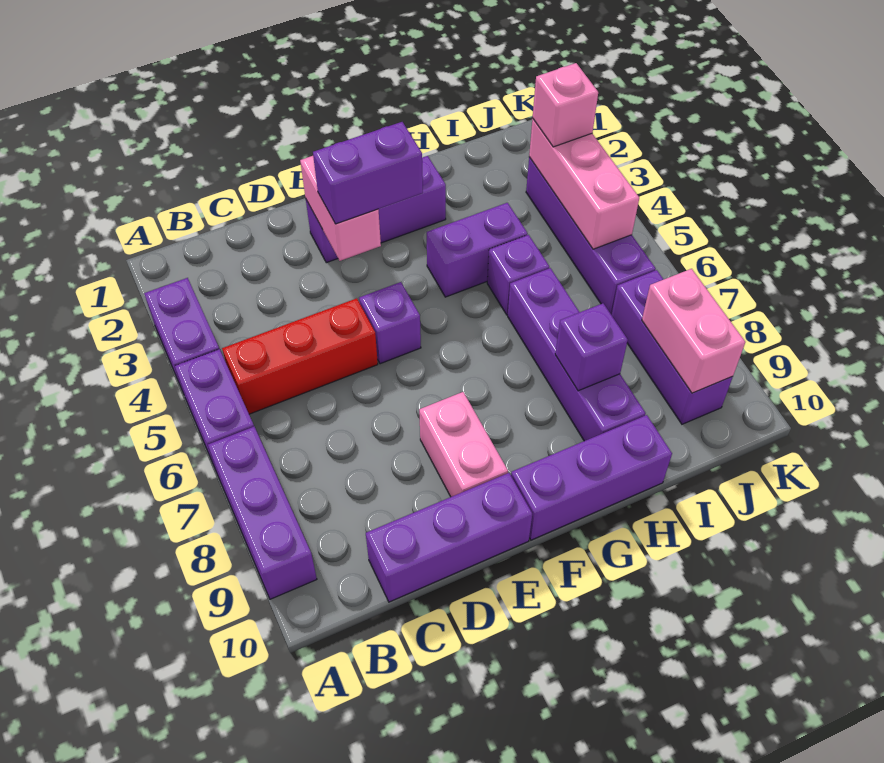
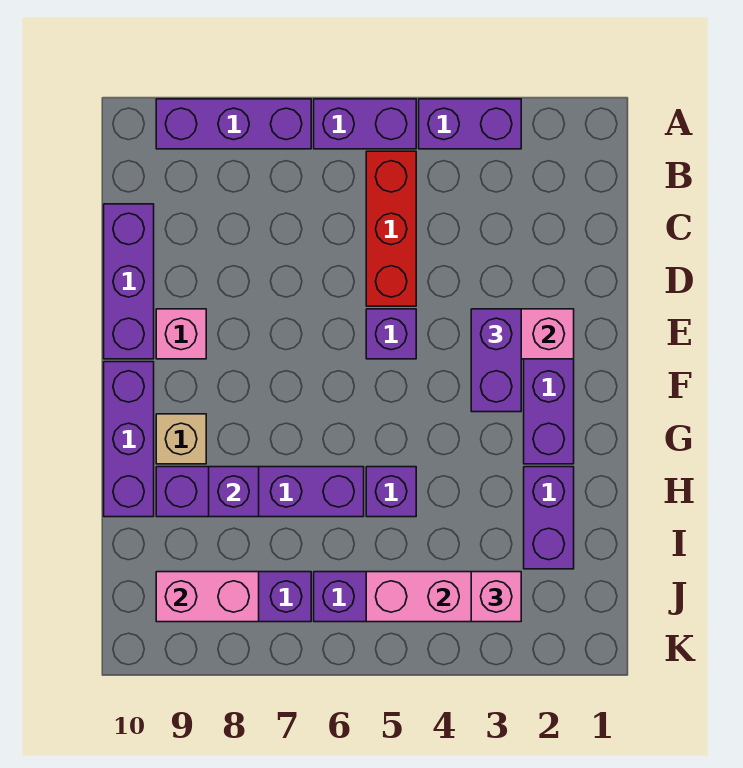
pink brick E8:E9 level 1 -> pink brick E9 level 1
purple brick G4:H4 level 1 -> purple brick H2:I2 level 1
none -> tan brick G9 level 1

